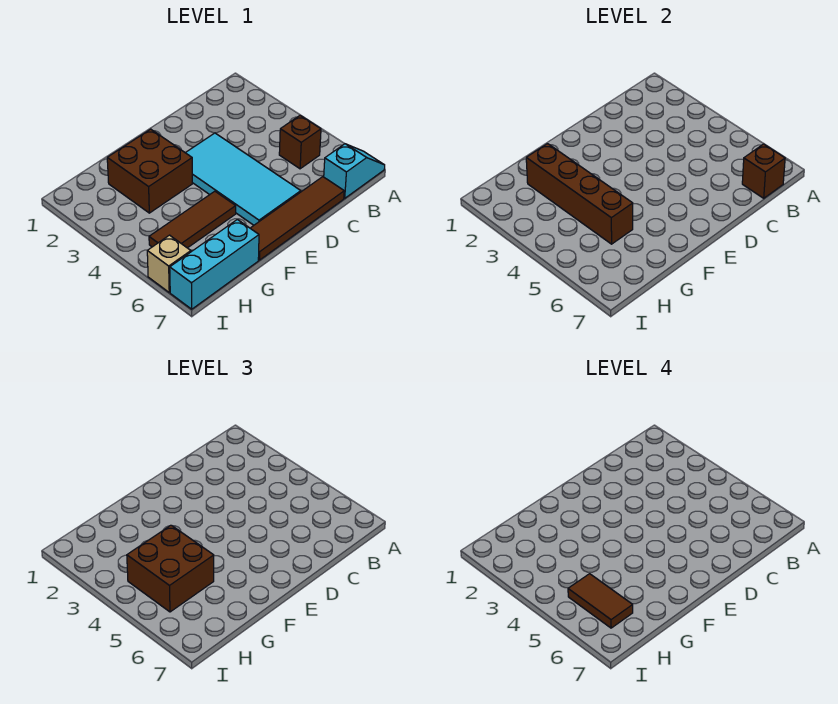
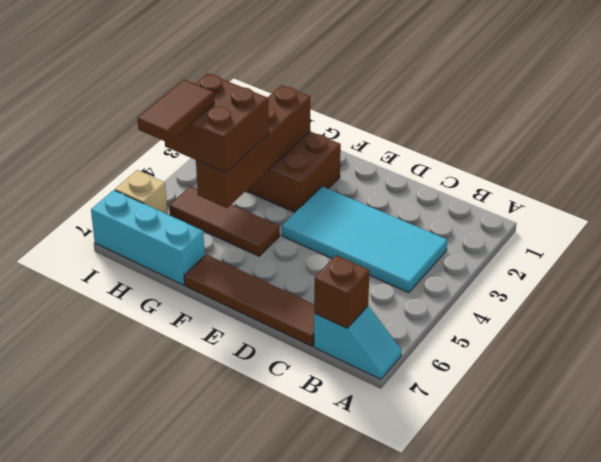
brown brick B5 level 1 -> none
cyan tile D3:E6 level 1 -> cyan tile B3:E4 level 1

